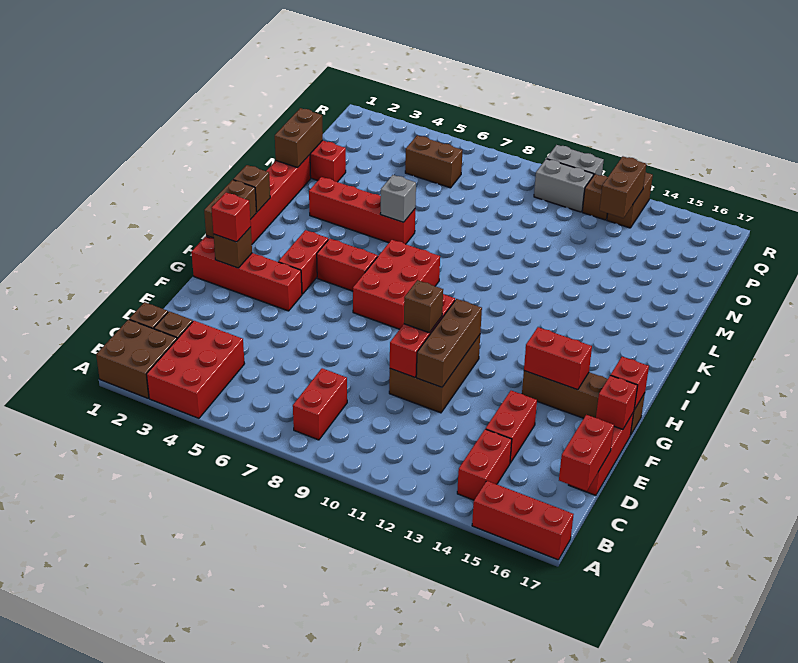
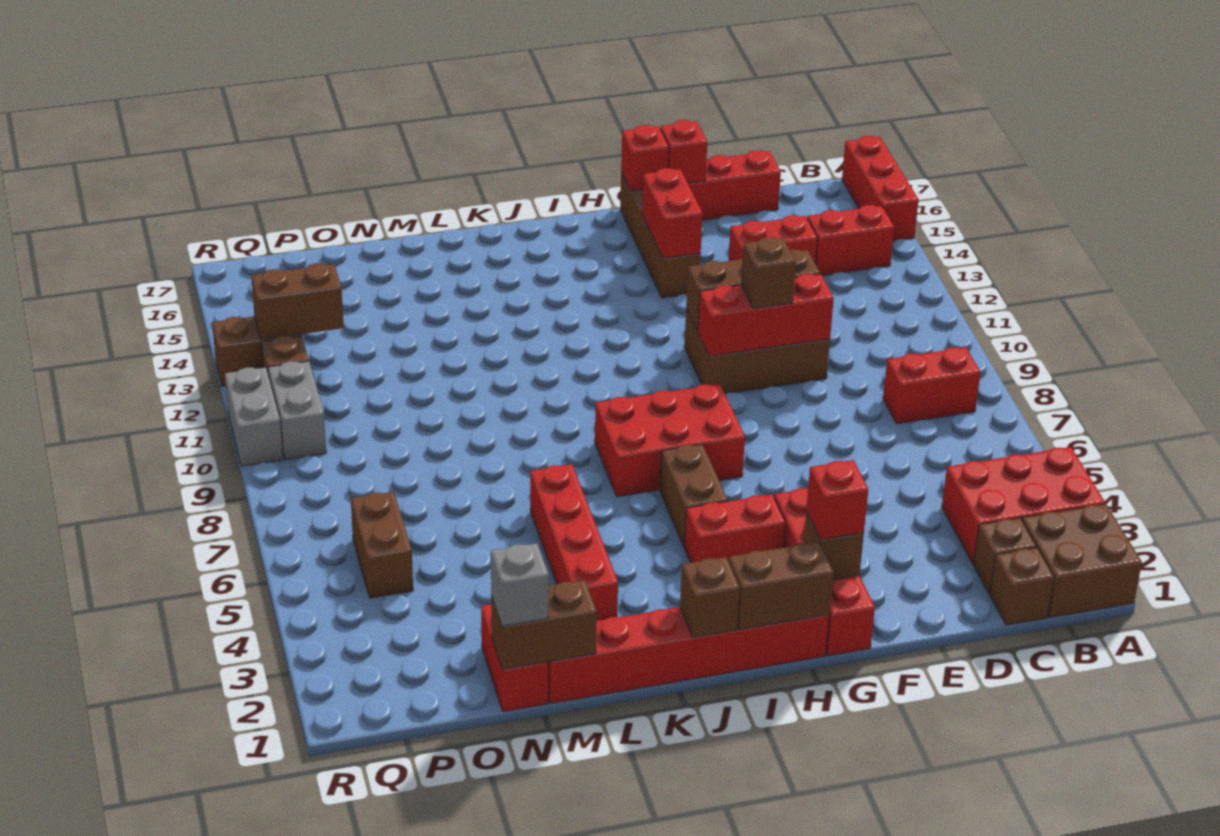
red brick C17:D17 level 2 -> none
red brick I5:I6 level 1 -> brown brick I5:I6 level 1
grey brick L6 level 2 -> grey brick N1 level 3

